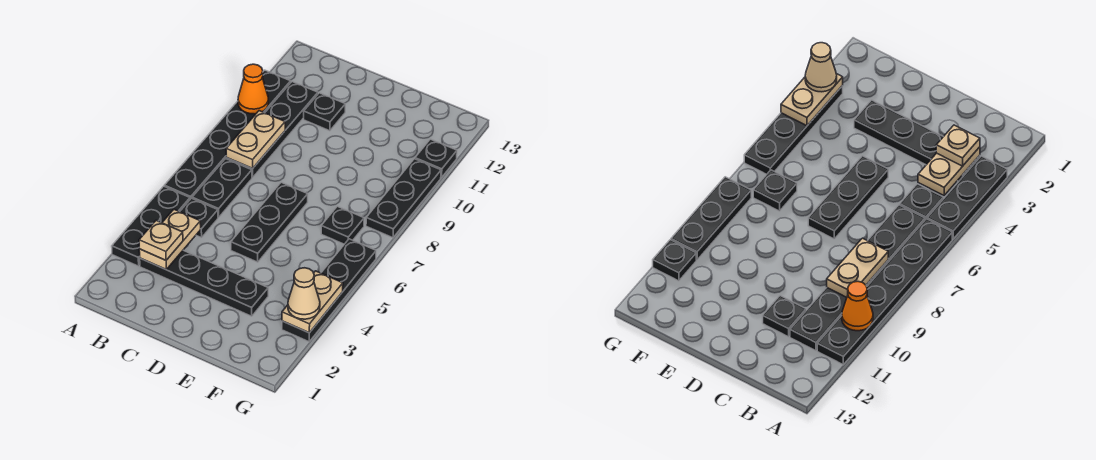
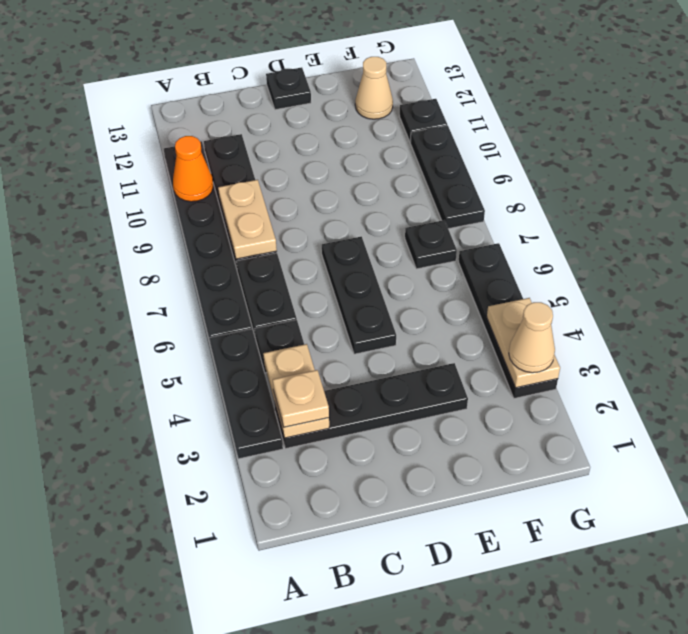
black plate C11 level 1 -> black plate D13 level 1
none -> tan cone F12 level 1

